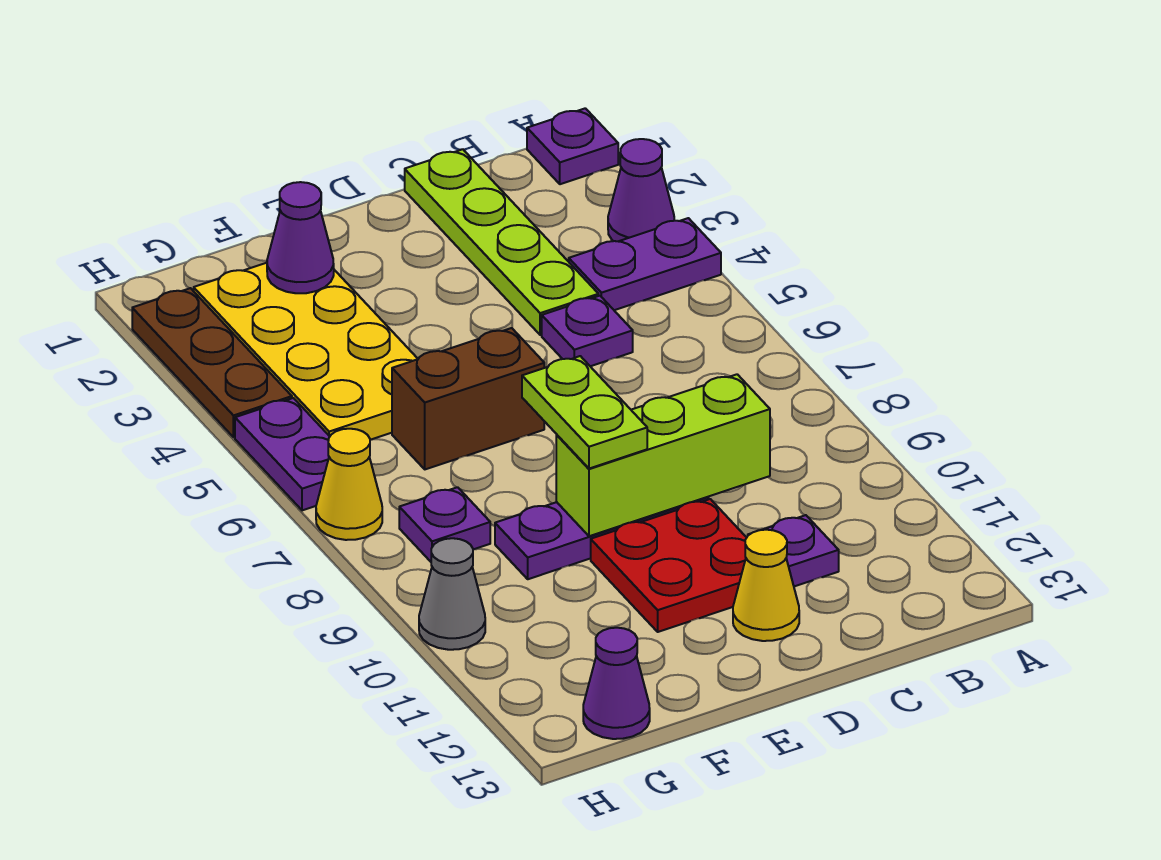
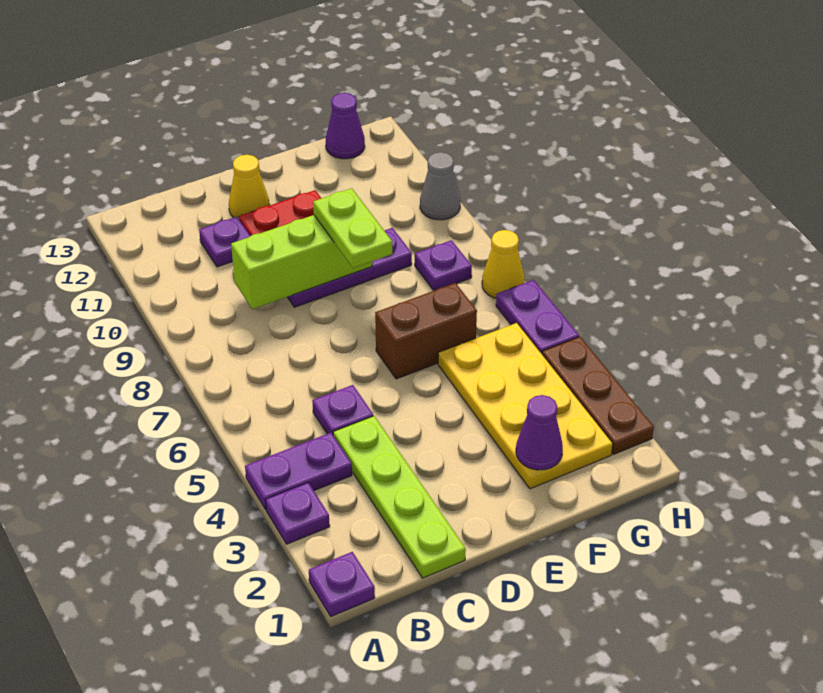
purple cone A3 level 1 -> purple plate A3 level 1

